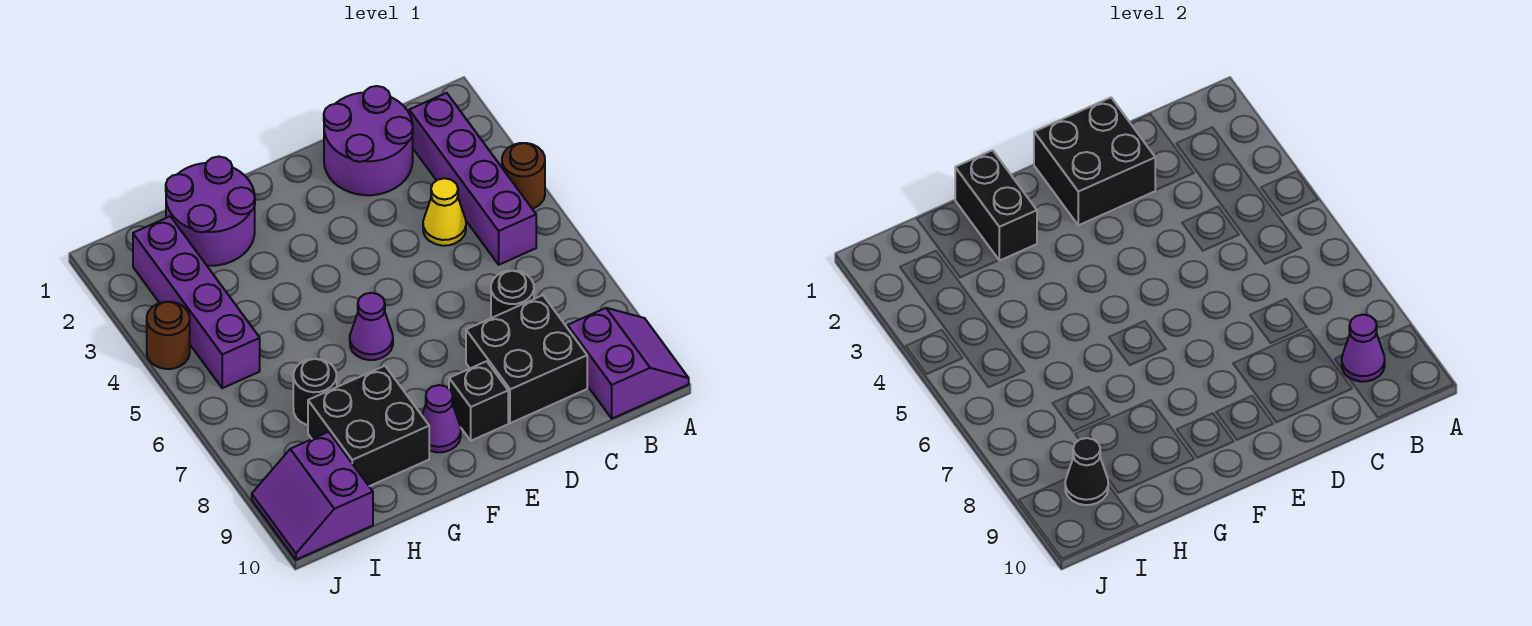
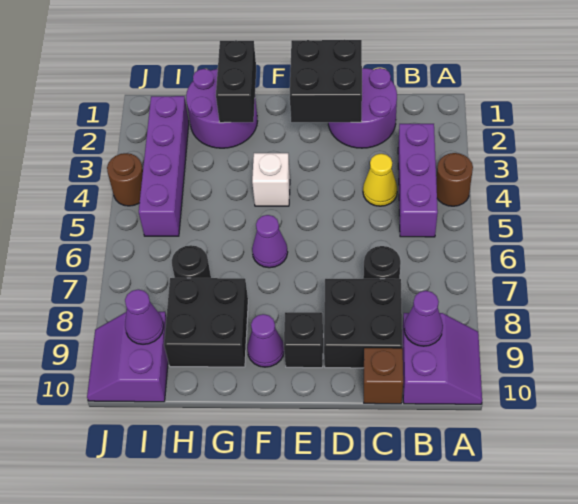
purple brick B2:B5 level 1 -> purple brick B3:B5 level 1
none -> brown brick C10 level 1
none -> white brick F4 level 1
black cone I9 level 2 -> purple cone I9 level 2

